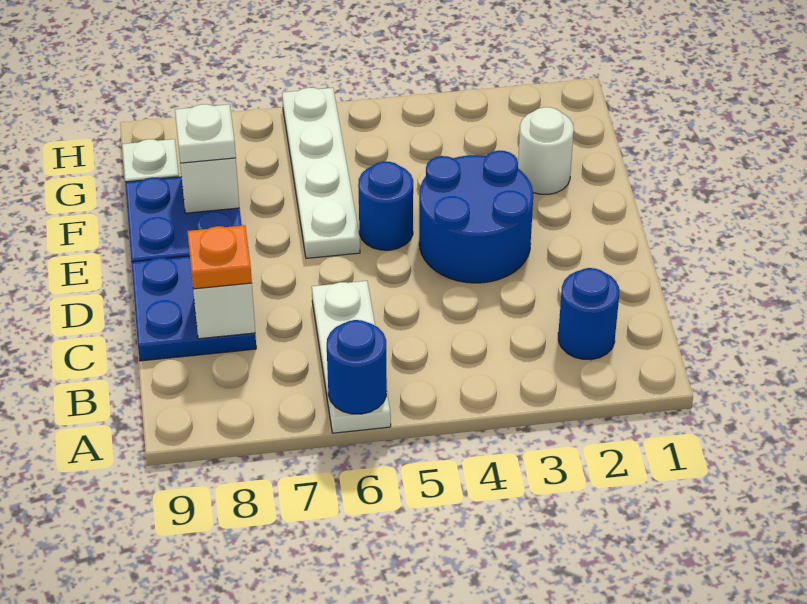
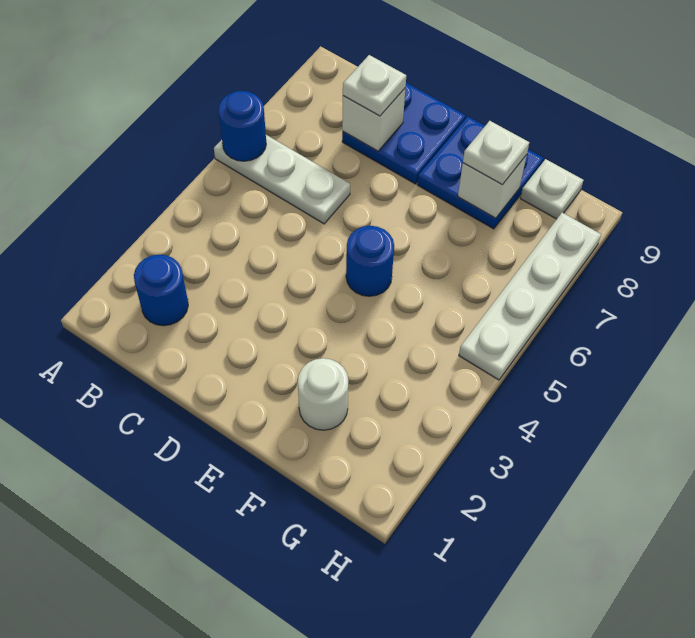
orange plate C8 level 3 -> white plate C8 level 3
blue round brick D3:E4 level 1 -> none
white plate E6:H6 level 1 -> white plate H5:H8 level 1

